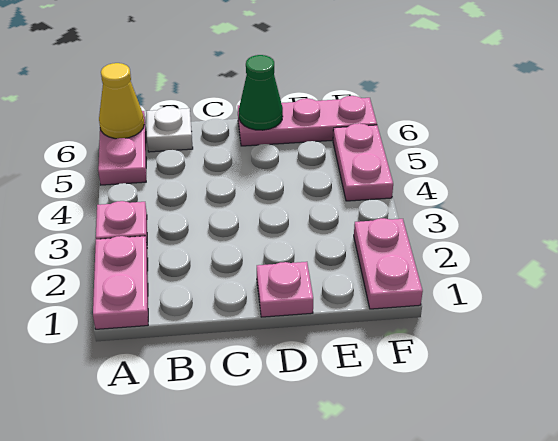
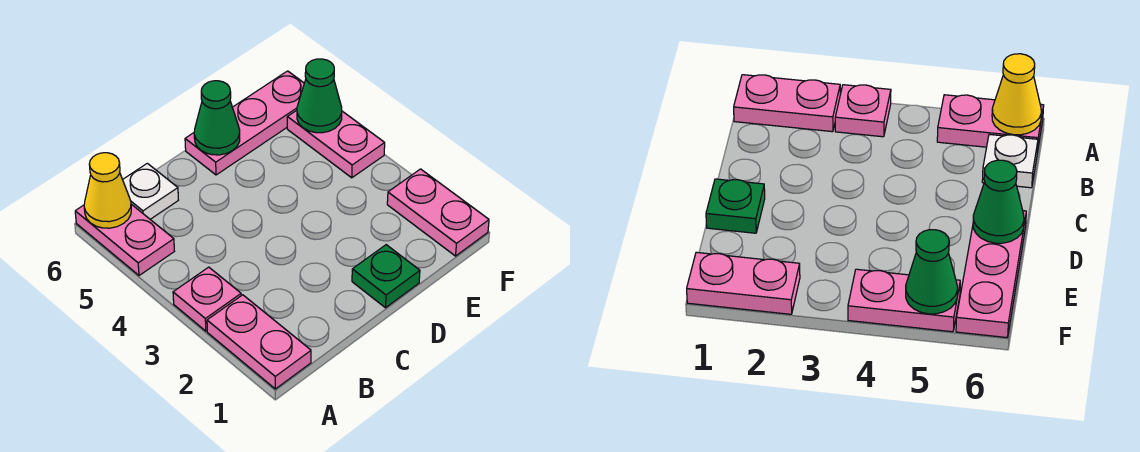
pink plate D1 level 1 -> green plate D1 level 1
none -> green cone F5 level 2

